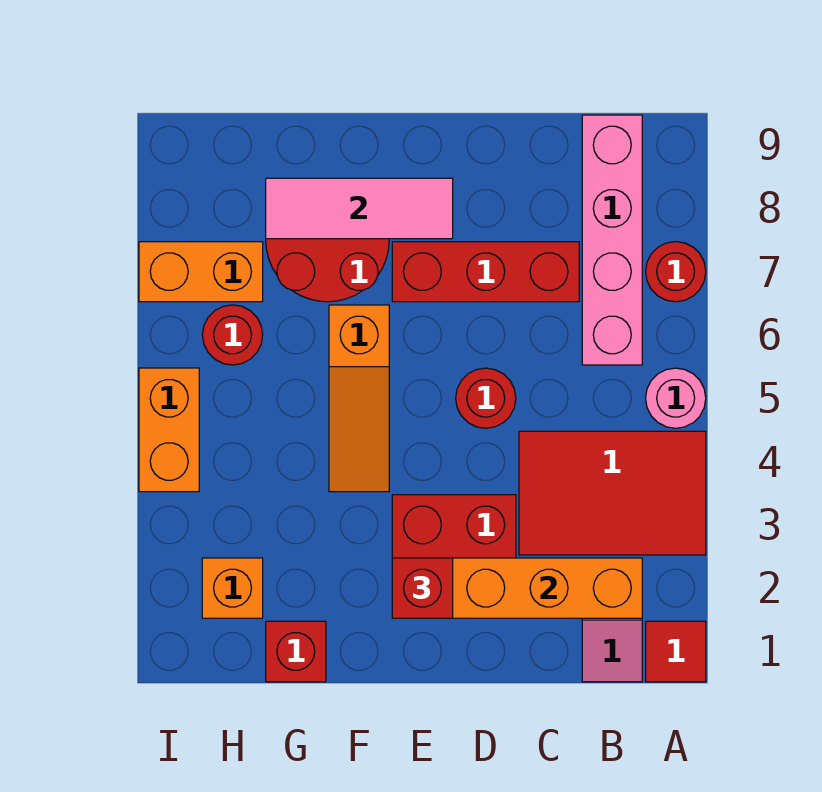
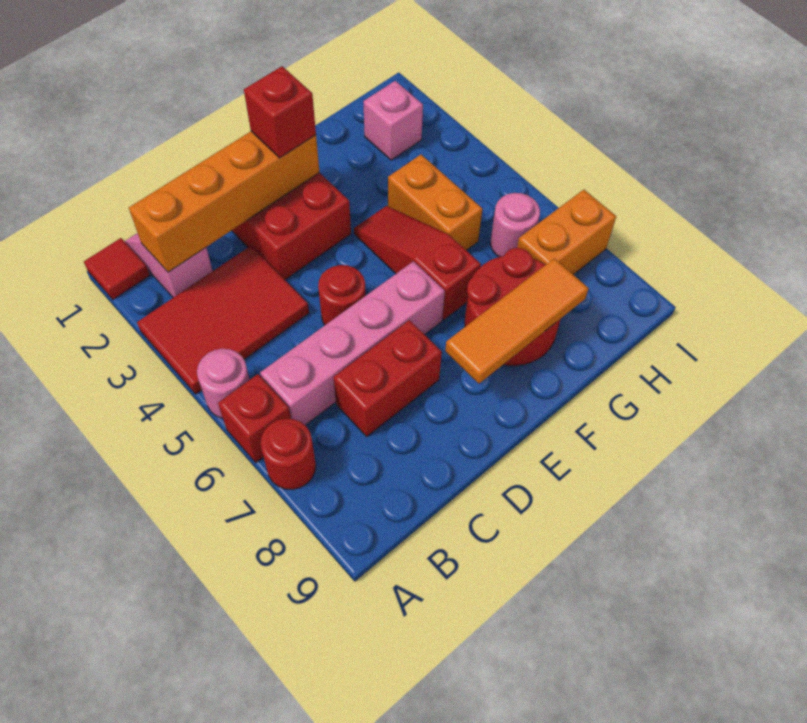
pink brick B6:B9 level 1 -> pink brick B6:E6 level 1
red brick C7:E7 level 1 -> red brick C7:D7 level 1
pink tile E8:G8 level 2 -> orange tile E8:G8 level 2
orange slope F4:F6 level 1 top 6 -> red slope F4:F6 level 1 top 6
red brick G1 level 1 -> red brick A6 level 1
orange brick H2 level 1 -> pink brick H2 level 1
red round brick H6 level 1 -> pink round brick H6 level 1
orange brick I4:I5 level 1 -> orange brick G4:G5 level 1

